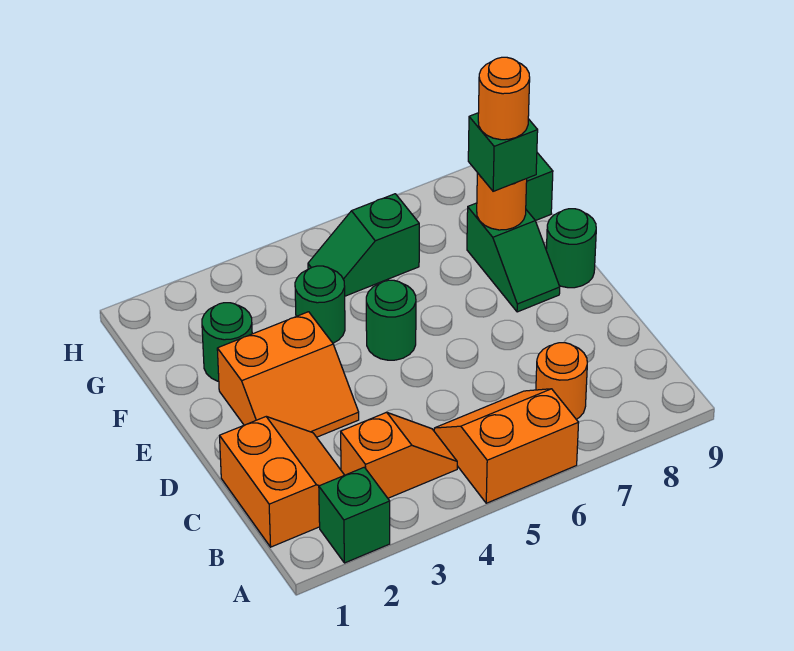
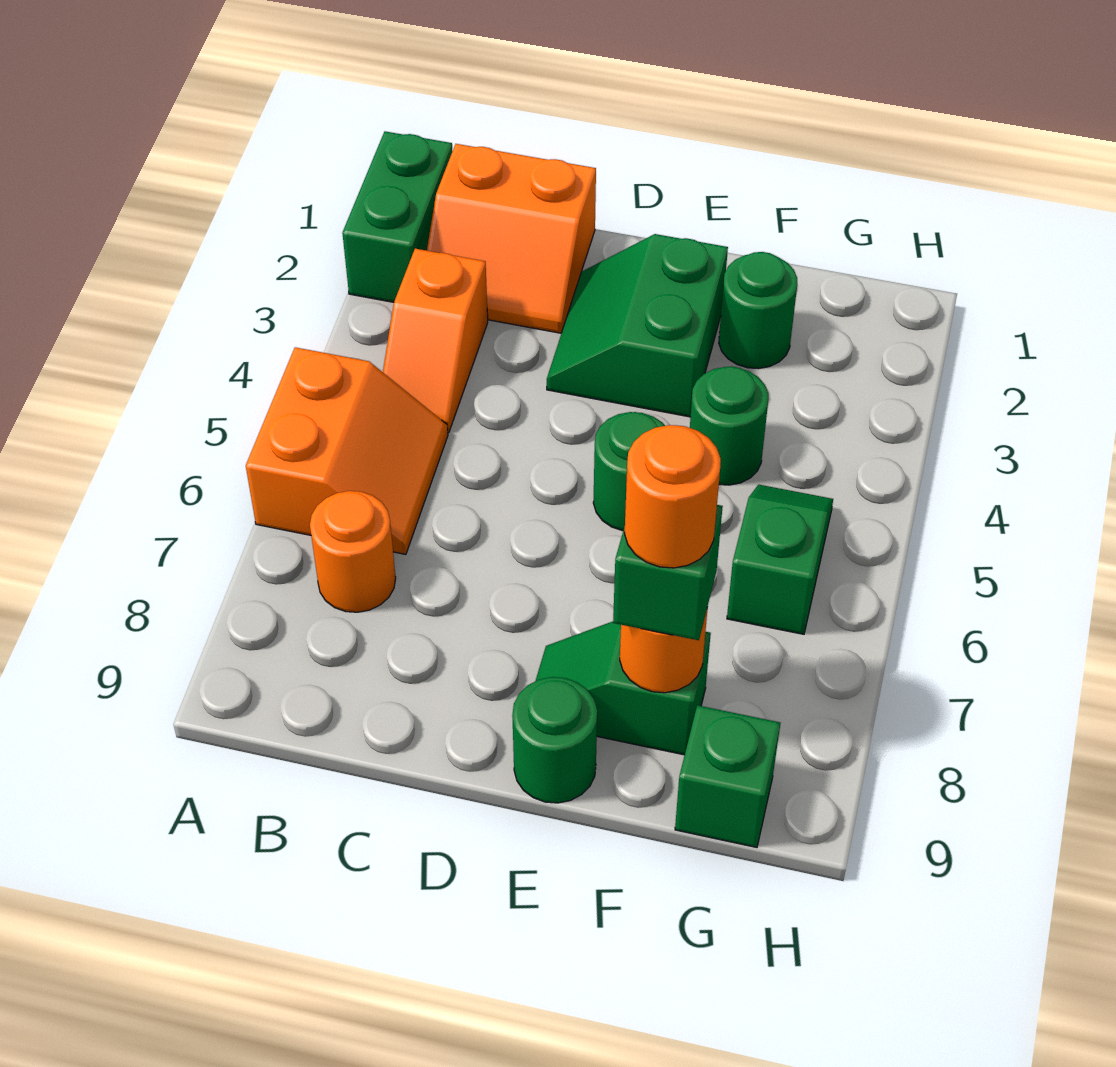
green brick A2 level 1 -> green brick A1:A2 level 1
orange slope D2:E3 level 1 top E -> green slope D2:E3 level 1 top E

